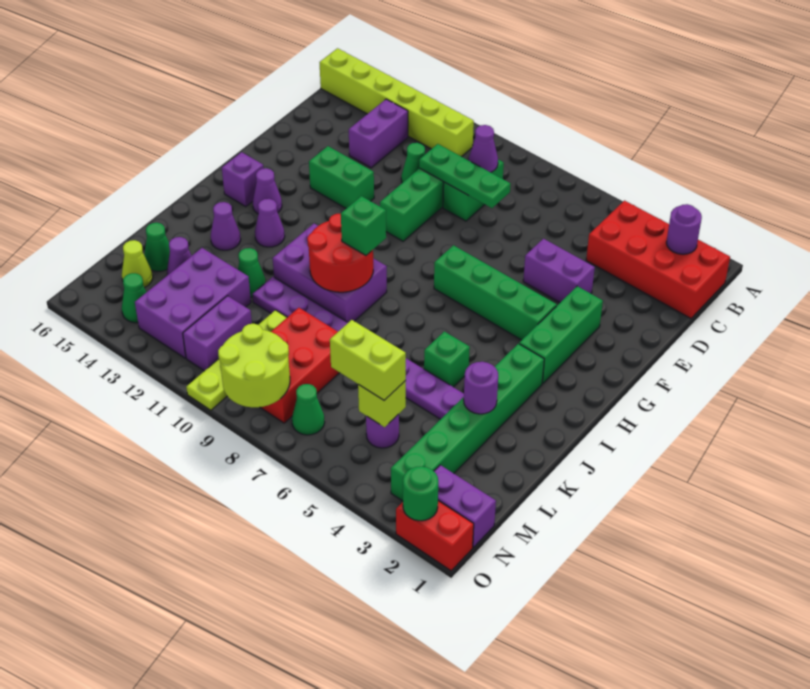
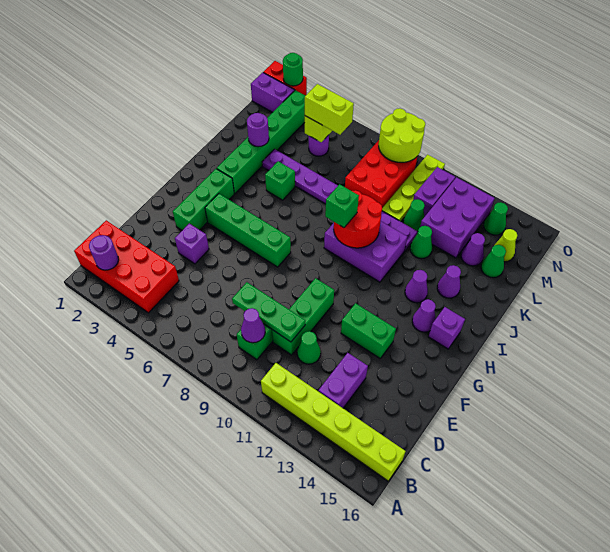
purple brick E4:E5 level 1 -> purple brick E4 level 1
green cone N7 level 1 -> green cone L11 level 1

